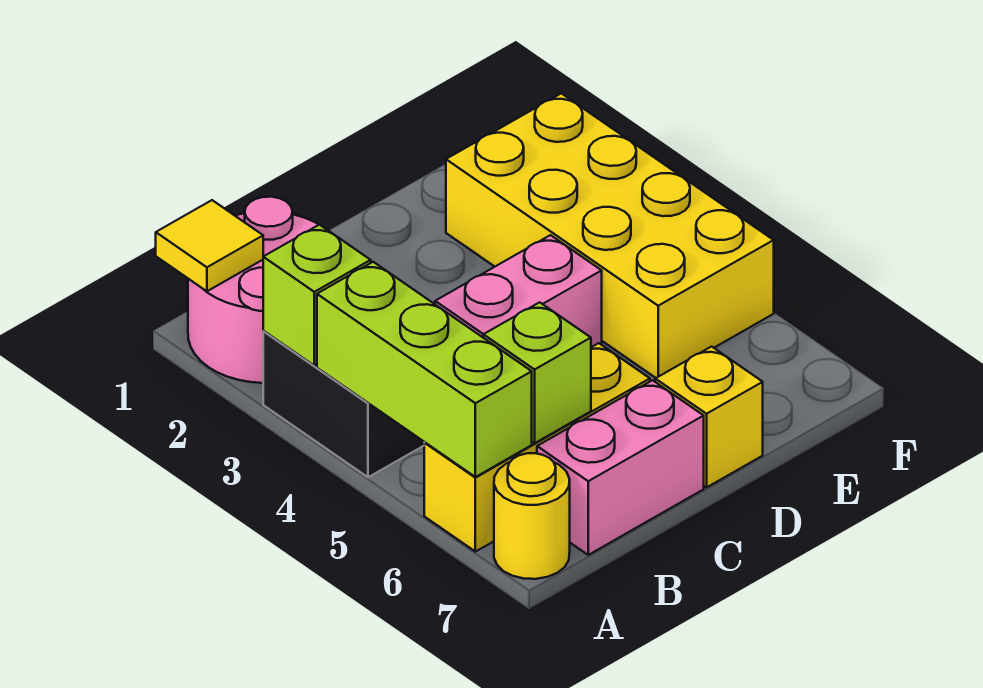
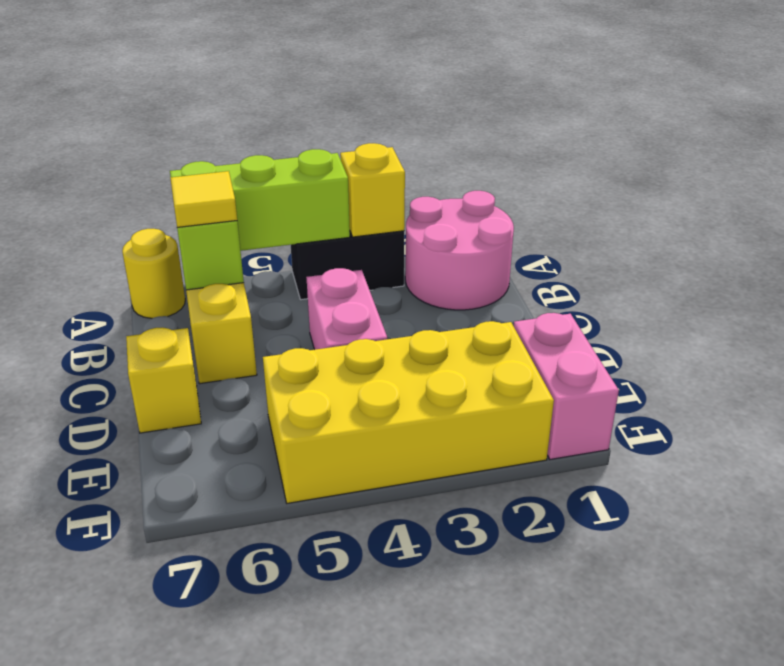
yellow tile A1 level 2 -> yellow tile B6 level 3
lime brick A3 level 2 -> yellow brick A3 level 2
pink brick B7:C7 level 1 -> pink brick E1:F1 level 1

